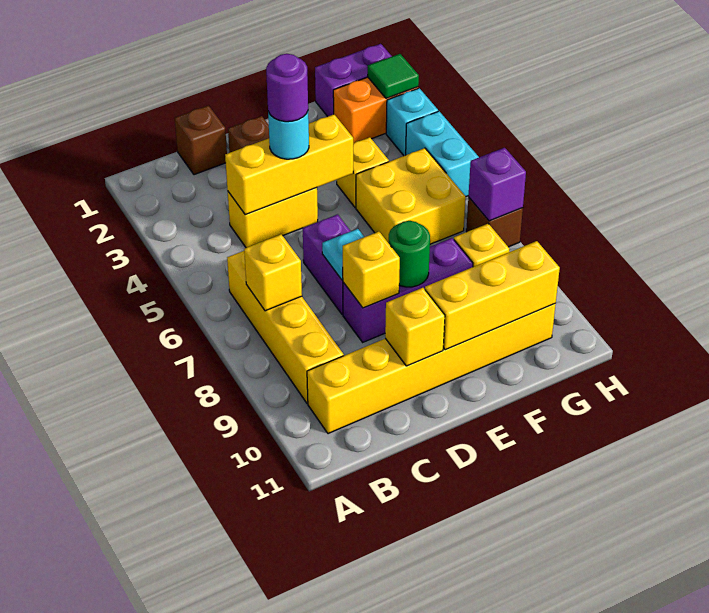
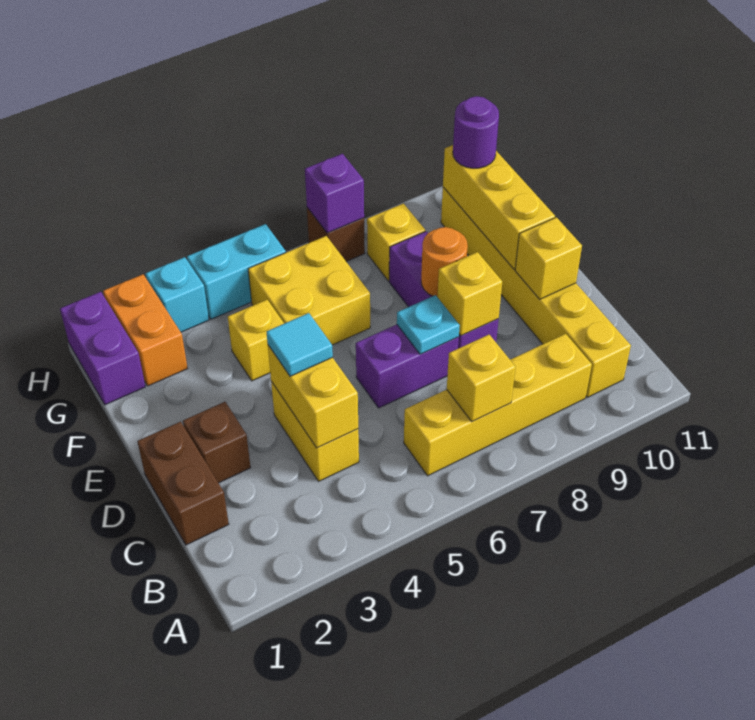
brown brick C1 level 1 -> brown brick C1:D1 level 1
yellow brick C4:E4 level 2 -> yellow brick C4:D4 level 2
cyan round brick D4 level 3 -> cyan tile D4 level 3
purple round brick D4 level 4 -> purple round brick G10 level 3
green round brick E8 level 2 -> orange round brick E8 level 2
green tile H2 level 2 -> none

